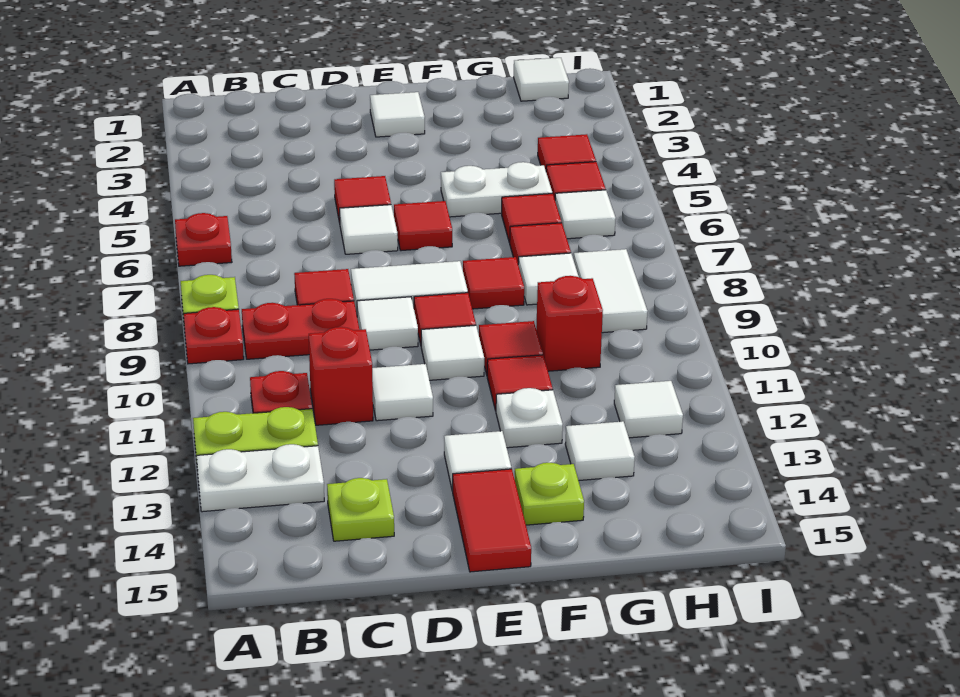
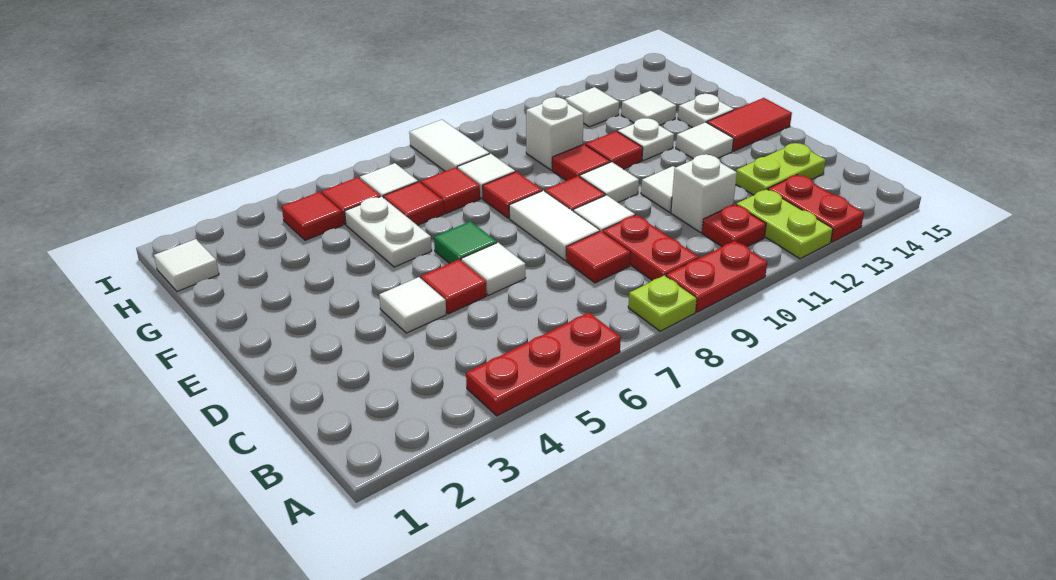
red plate A6 level 1 -> red plate A4:A6 level 1
red plate A9 level 1 -> red plate A9:A10 level 1
white plate A13:B13 level 1 -> red plate A13:B13 level 1
red brick C11 level 1 -> white brick C11 level 1
lime plate C14 level 1 -> lime plate C13:C14 level 1
white tile E2 level 1 -> white tile D4 level 1
red tile E6 level 1 -> green tile E6 level 1
lime plate F14 level 1 -> white plate F14 level 1
red brick G10 level 1 -> white brick G10 level 1
white tile H8:H9 level 1 -> white tile H8:I8 level 1

